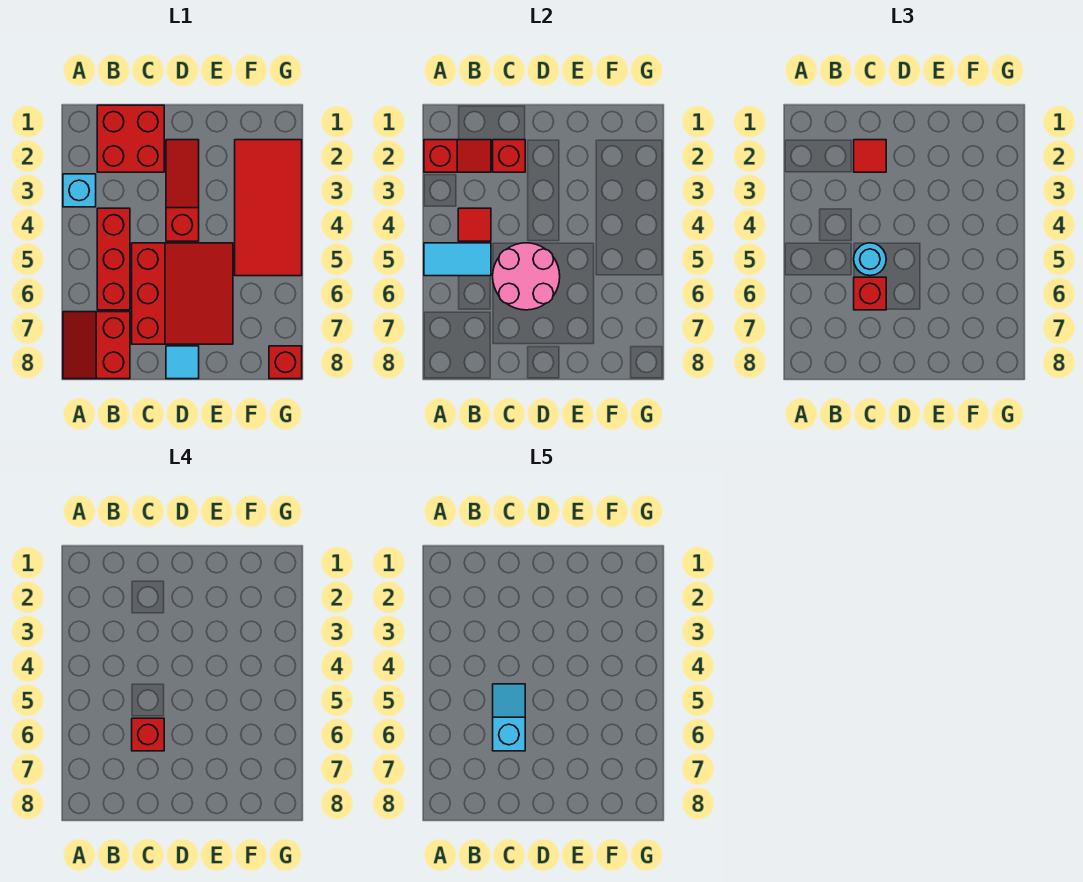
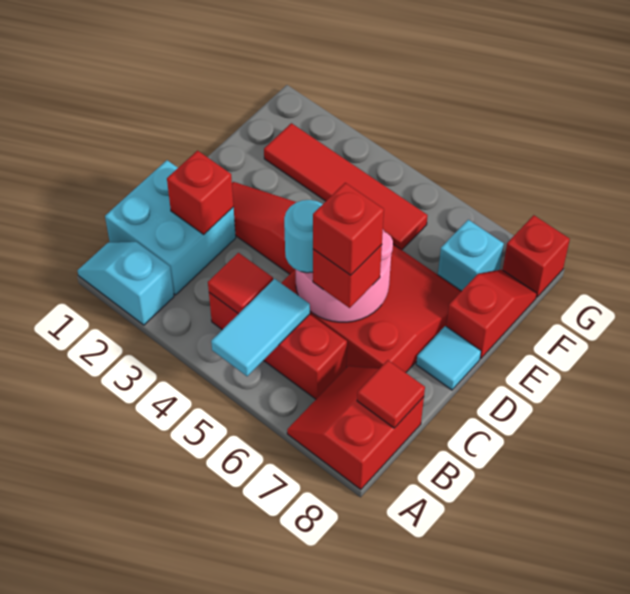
red slope A2:B2 level 2 top A -> red slope E8:F8 level 1 top E
cyan brick A3 level 1 -> cyan brick F7 level 1
red slope A7:B8 level 1 top B -> red slope A7:B8 level 1 top 8
red brick B1:C2 level 1 -> cyan brick B1:C2 level 1
red tile C2 level 3 -> red tile B8 level 2
cyan slope C5:C6 level 5 top 6 -> cyan slope A1:A2 level 1 top 2
red tile F2:G5 level 1 -> red tile F2:F5 level 1

